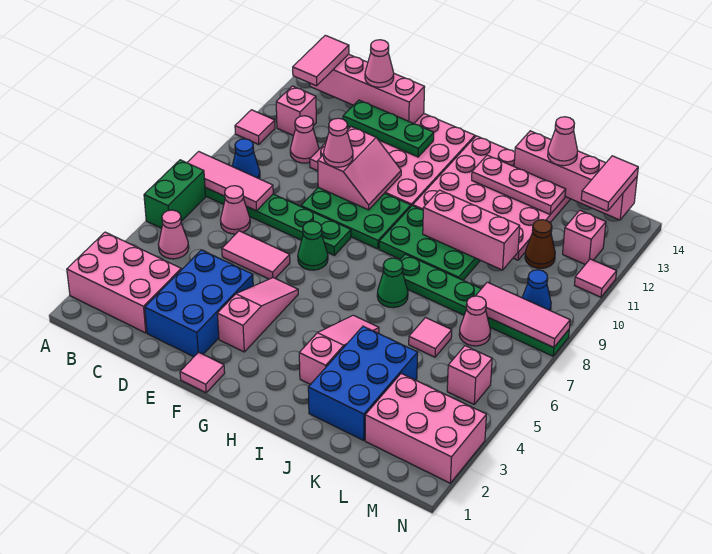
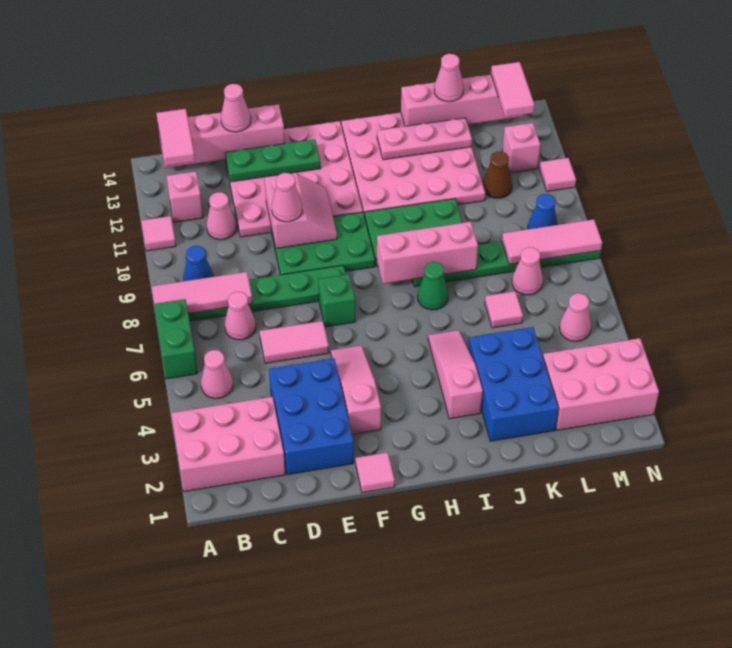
green cone F7 level 1 -> green brick F7 level 1
pink brick I10:K10 level 2 -> pink brick H8:J8 level 2
pink brick M5 level 1 -> pink cone M5 level 1

